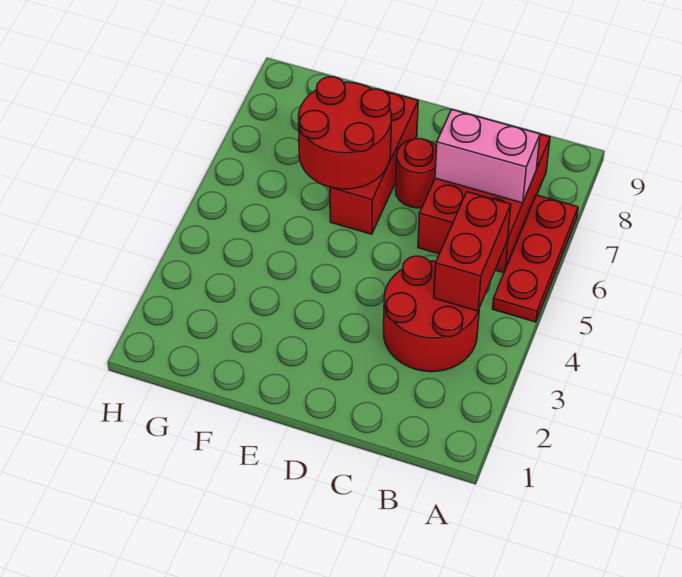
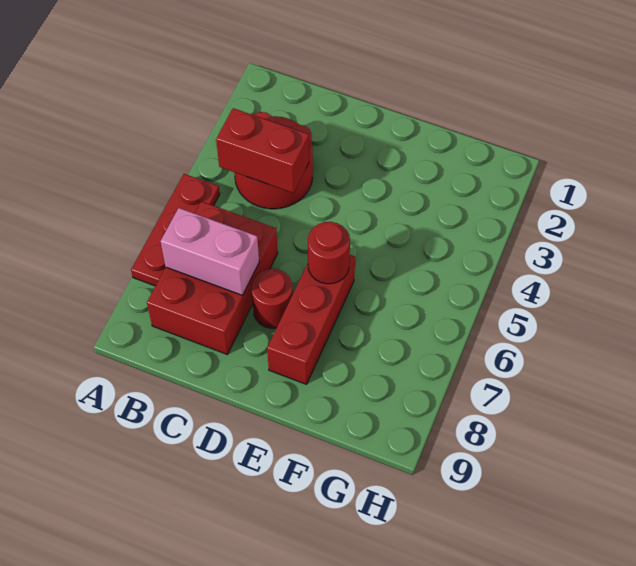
red brick B4:B5 level 2 -> red brick B4:C4 level 2
red round brick E6:F7 level 2 -> red round brick E6 level 2

